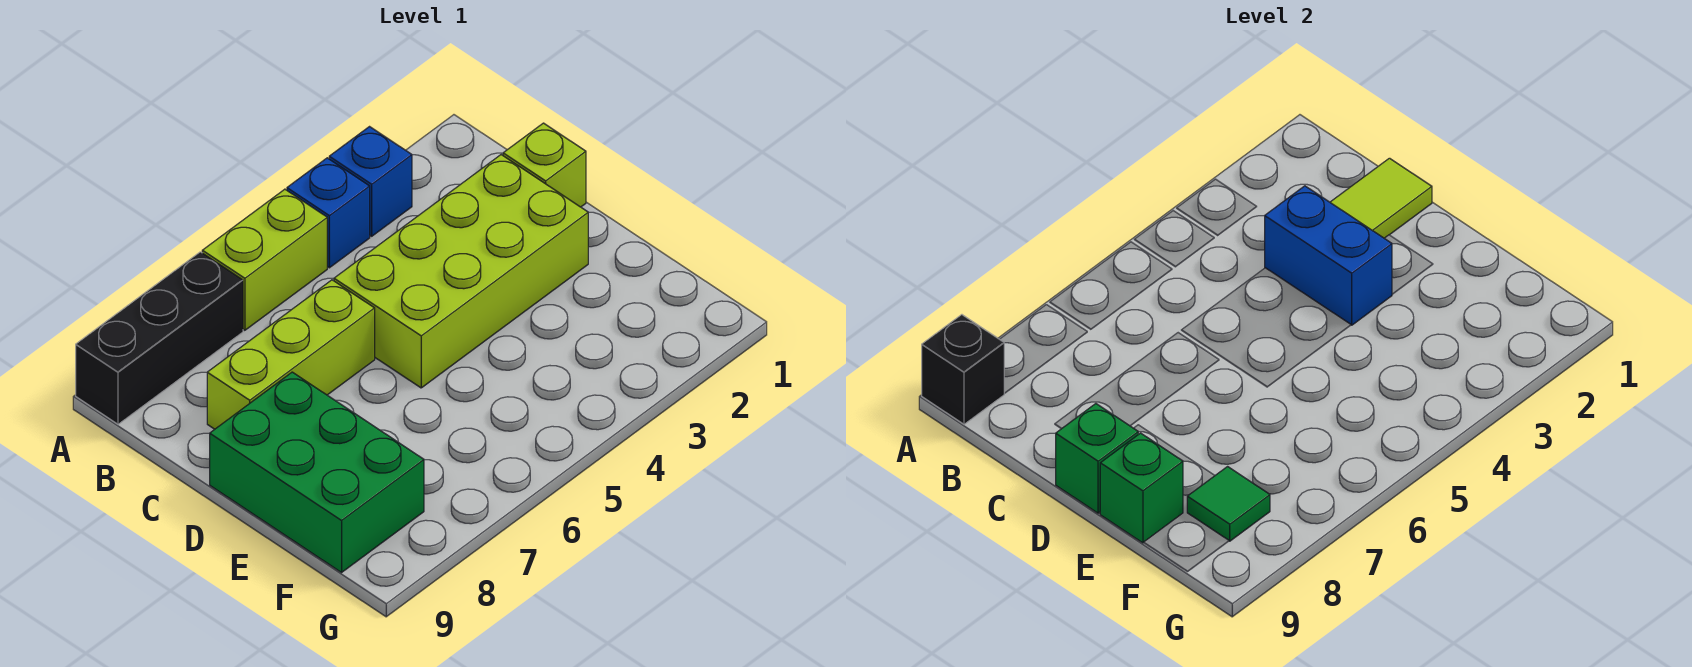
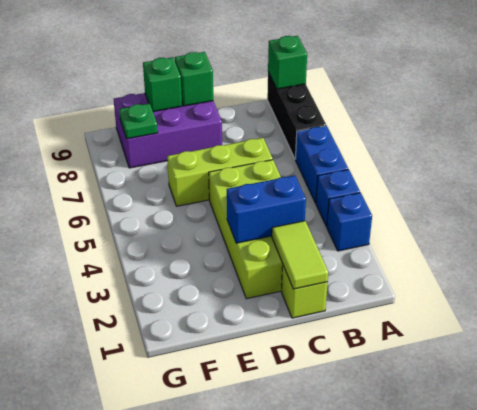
lime brick A5:A6 level 1 -> blue brick A5:A6 level 1
black brick A9 level 2 -> green brick A9 level 2
lime brick C6:C8 level 1 -> lime brick C6:E6 level 1
green brick D8:F9 level 1 -> purple brick D8:F9 level 1
green tile F8 level 2 -> green plate F8 level 2

